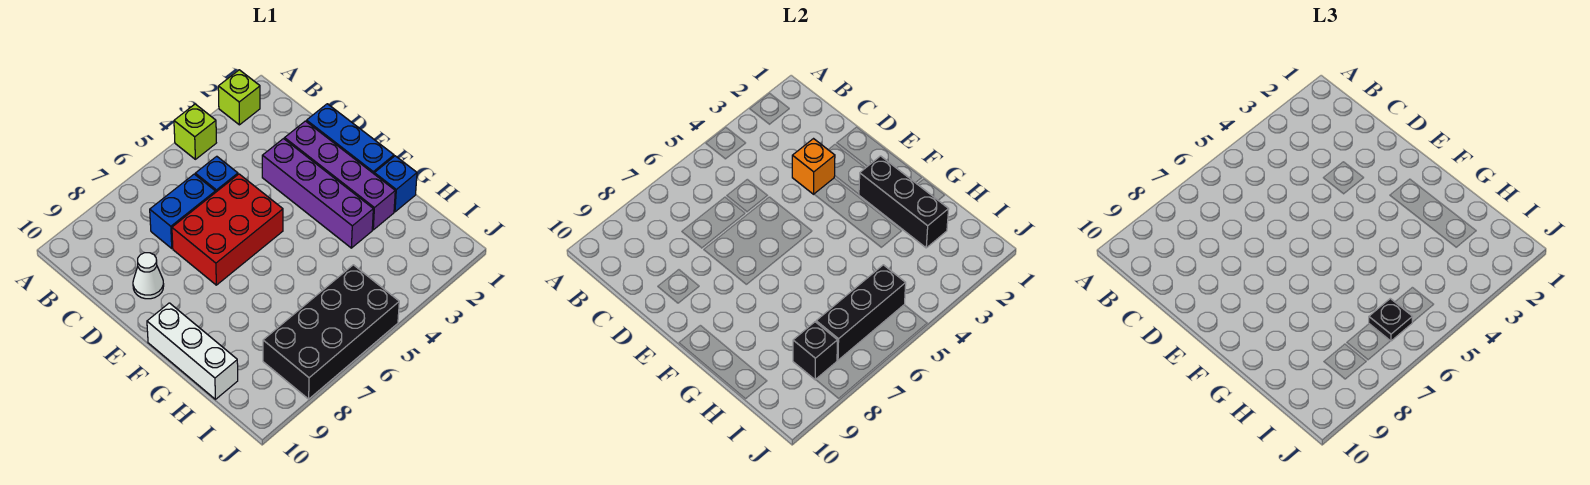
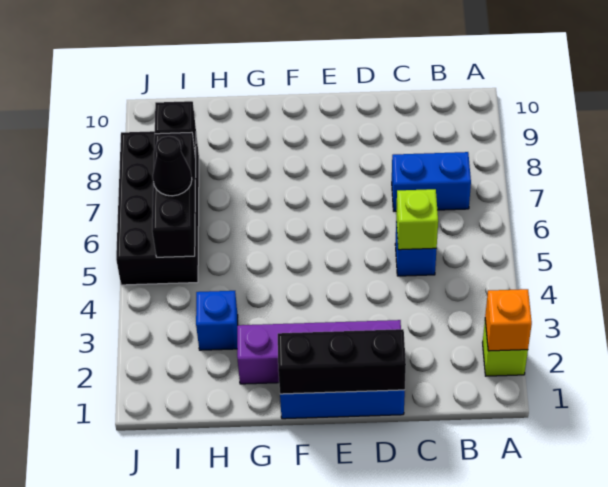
lime brick A4 level 1 -> lime brick C5 level 2
blue brick C6:C7 level 1 -> blue brick B7:C7 level 1
purple brick D3:G3 level 1 -> none
orange brick D3 level 2 -> orange brick A2 level 2
red brick D5:E7 level 1 -> none
white cone D9 level 1 -> none
black brick F2:H2 level 2 -> black brick D1:F1 level 2
white brick F10:H10 level 1 -> none
blue brick G1 level 1 -> blue brick H3 level 1
black plate I6 level 3 -> black cone I6 level 3

